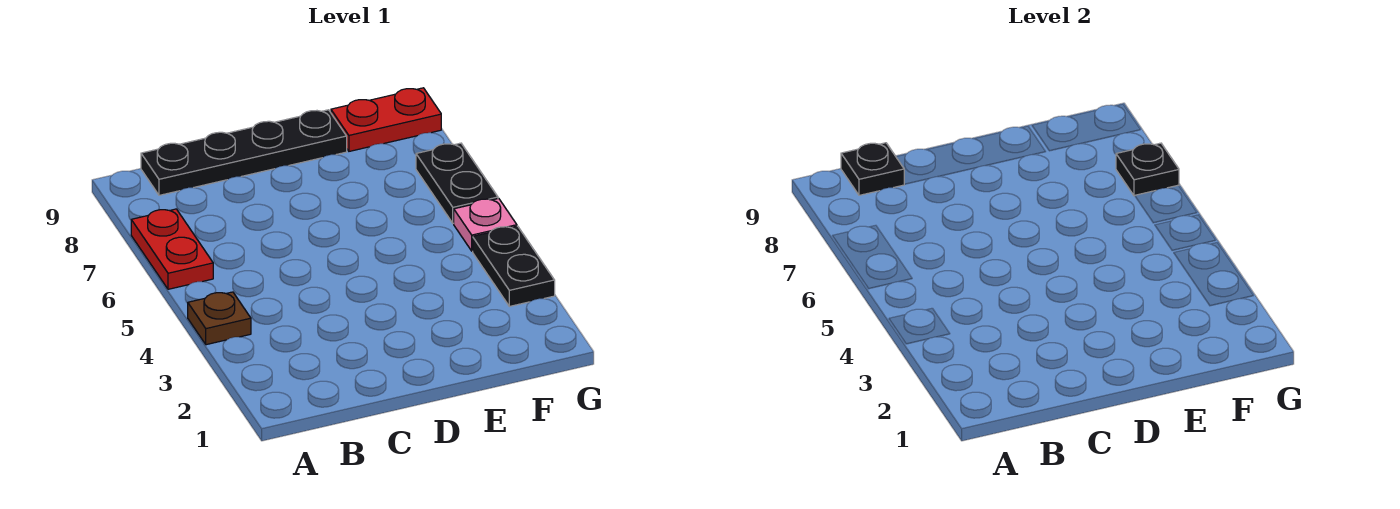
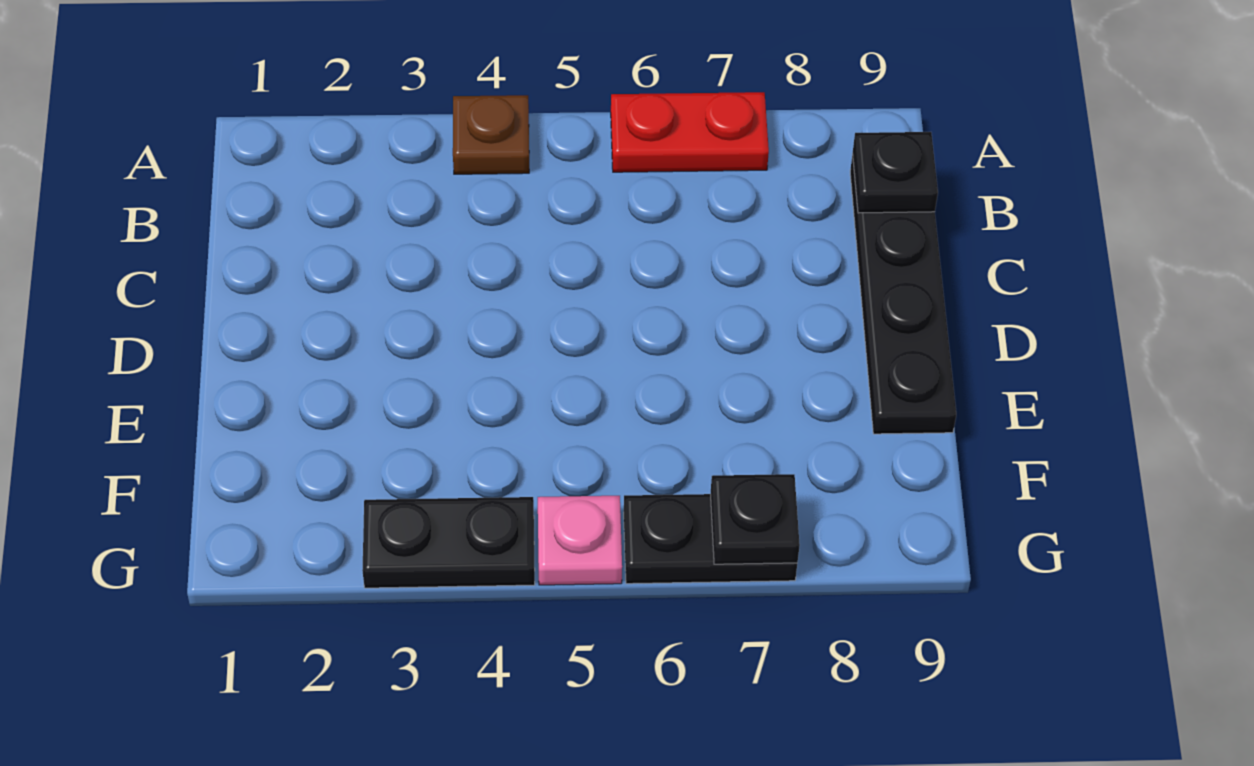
red plate F9:G9 level 1 -> none

